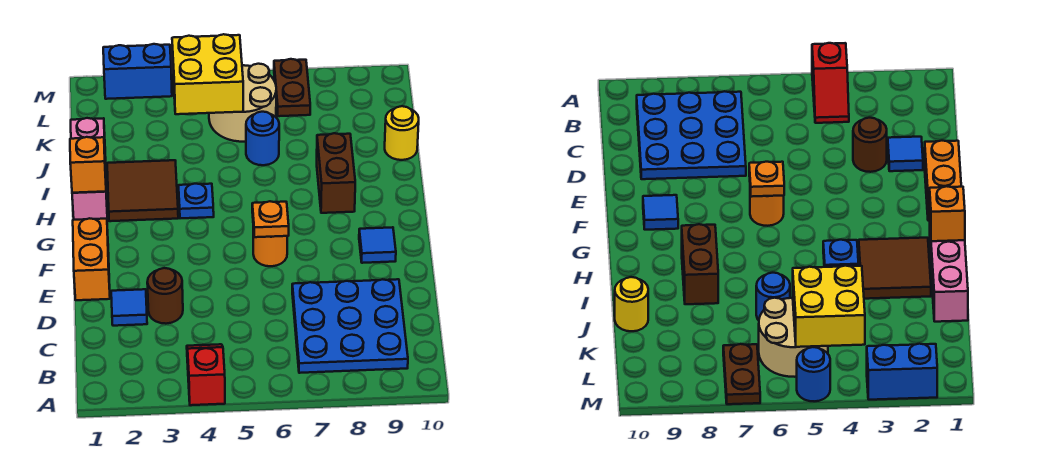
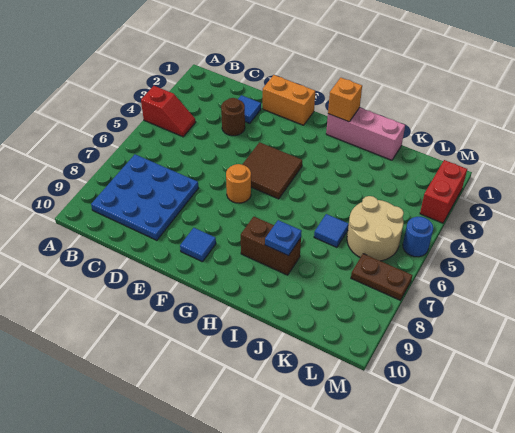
orange plate F6 level 2 -> none
brown tile H2:I3 level 1 -> brown tile F4:G5 level 1
blue plate H4 level 1 -> blue plate I8 level 2
blue round brick J6 level 1 -> blue tile J6 level 1
yellow round brick J10 level 1 -> none
yellow brick K4:L5 level 2 -> none
blue brick M2:M3 level 1 -> red brick M2:M3 level 1

